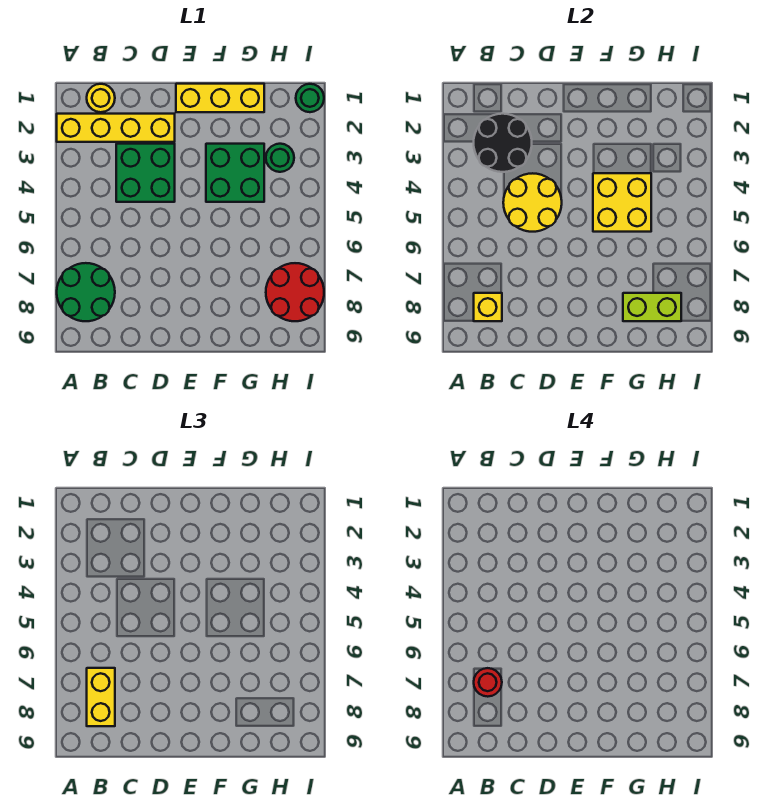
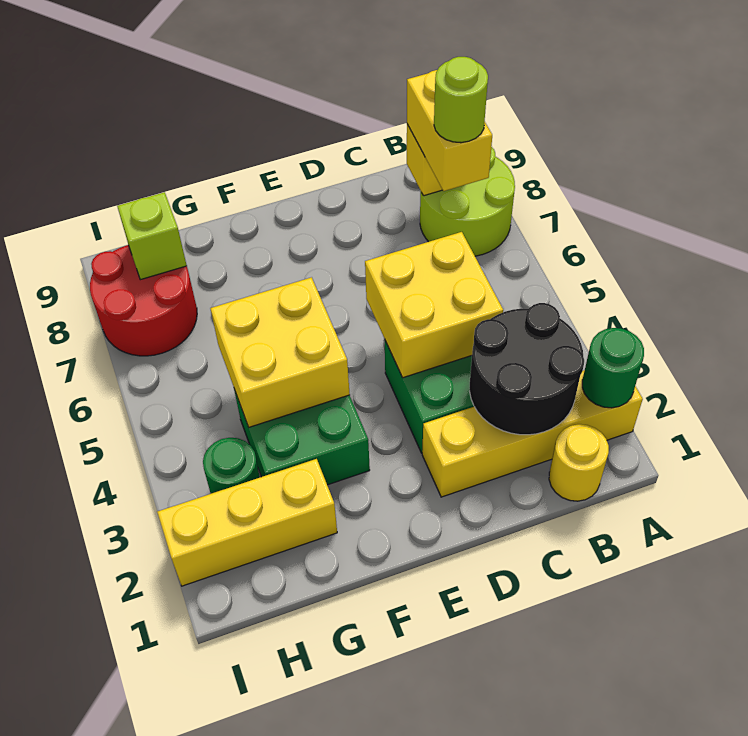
green round brick A7:B8 level 1 -> lime round brick A7:B8 level 1
red round brick B7 level 4 -> lime round brick B7 level 4
yellow round brick C4:D5 level 2 -> yellow brick C4:D5 level 2
yellow brick E1:G1 level 1 -> yellow brick G2:I2 level 1
lime brick G8:H8 level 2 -> lime brick H8 level 2
green round brick I1 level 1 -> green round brick A2 level 2

